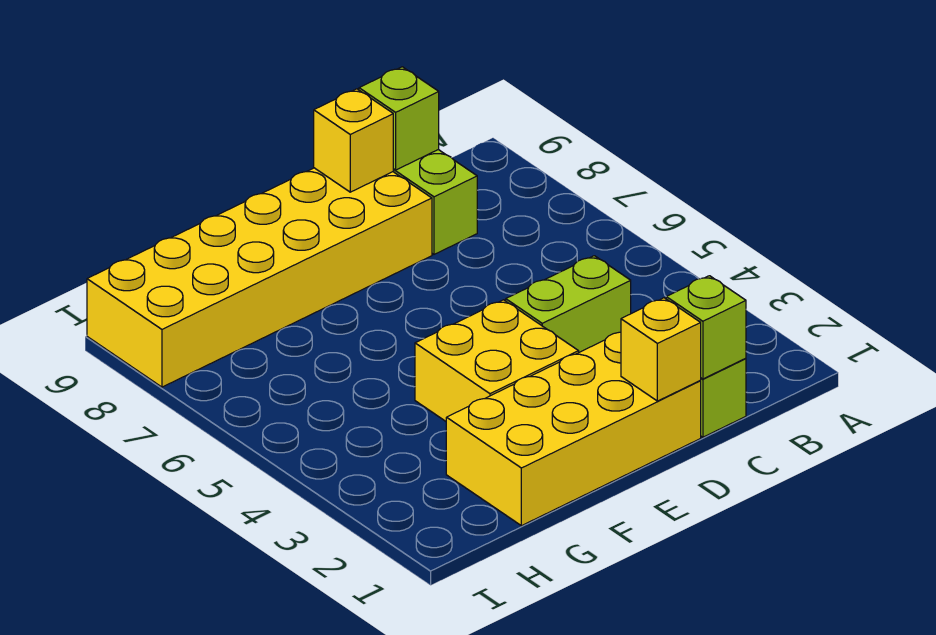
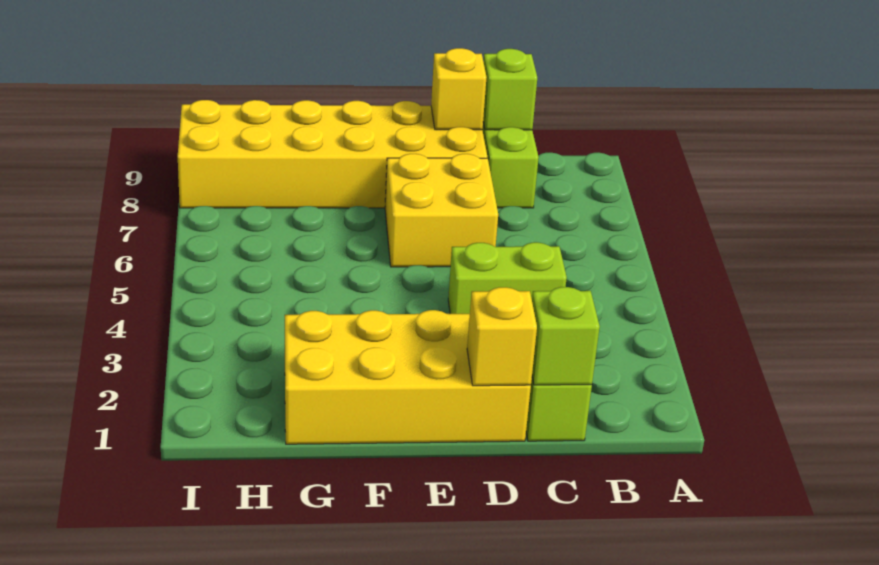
yellow brick E3:F4 level 1 -> yellow brick D6:E7 level 1

